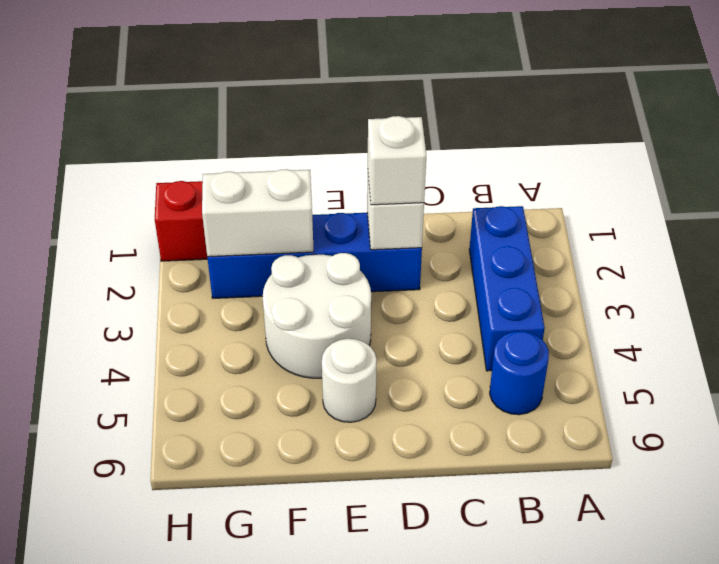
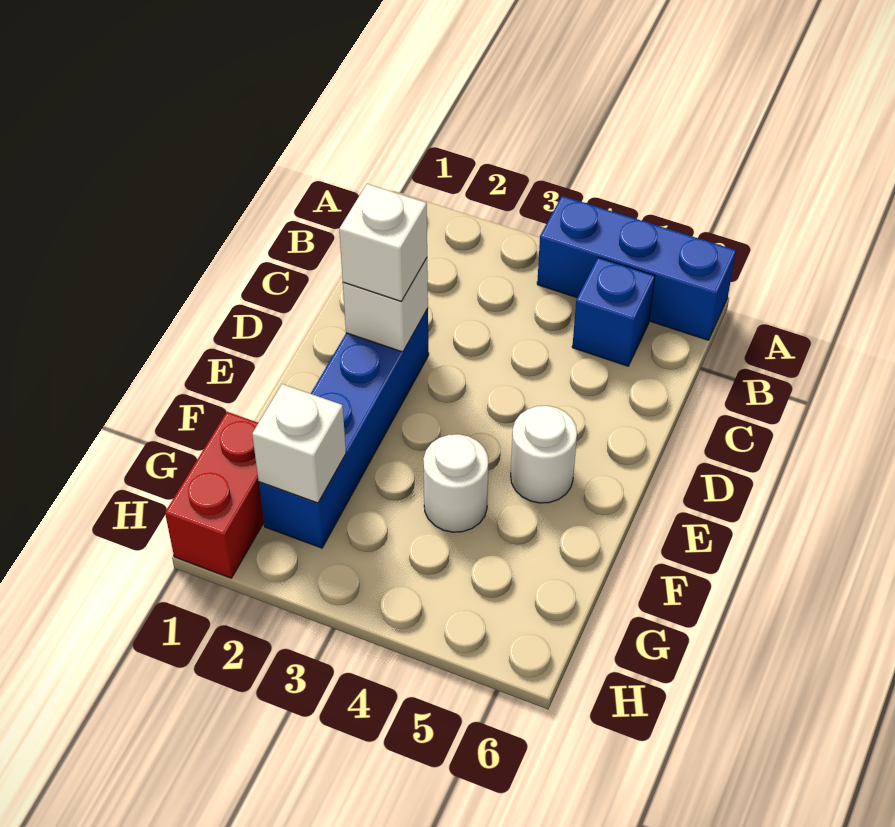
blue brick B2:B4 level 1 -> blue brick A4:A6 level 1
blue round brick B5 level 1 -> blue brick B5 level 1
white round brick E3:F4 level 1 -> white round brick F4 level 1
white brick F2:G2 level 2 -> white brick G2 level 2

